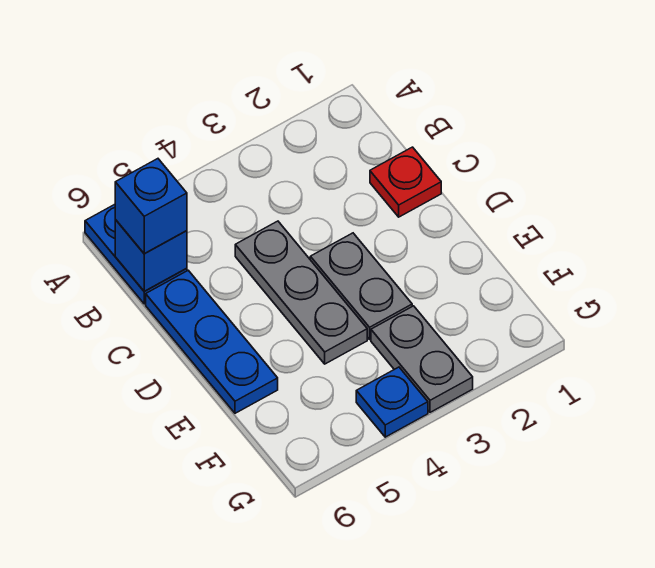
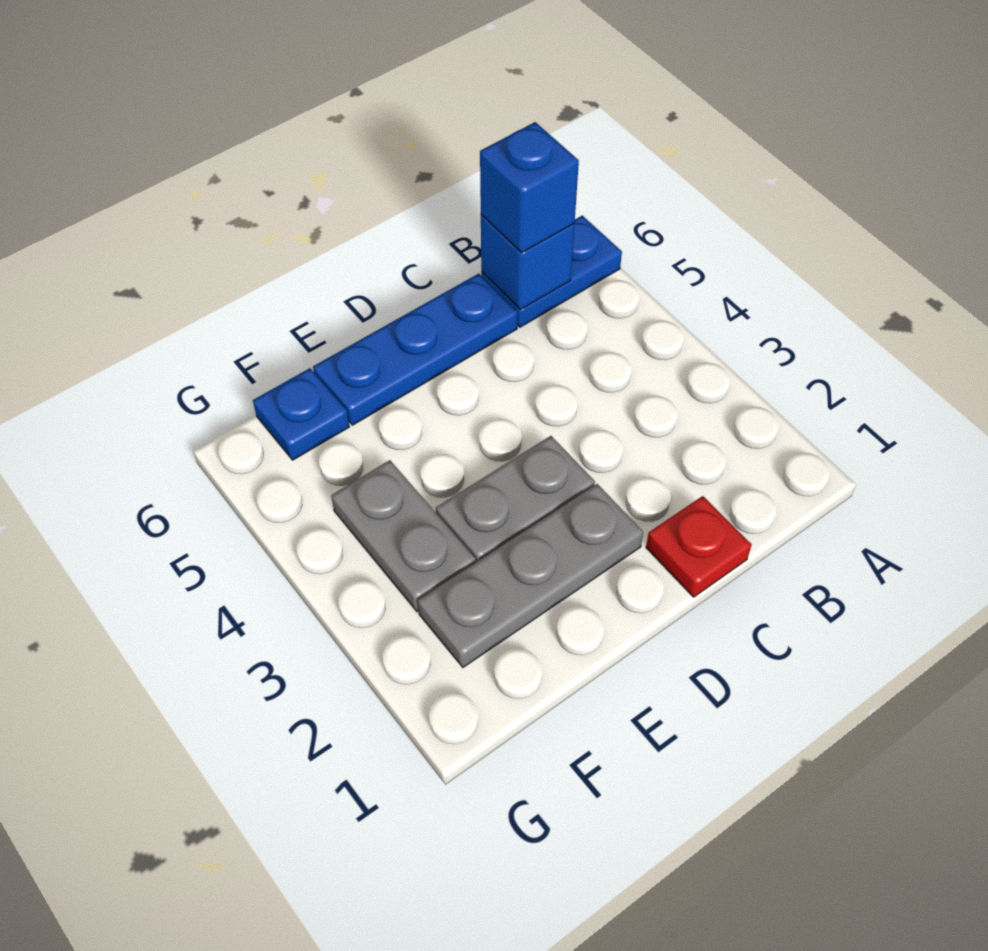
grey plate C4:E4 level 1 -> grey plate D2:F2 level 1
grey plate F3:G3 level 1 -> grey plate F3:F4 level 1
blue plate G4 level 1 -> blue plate F6 level 1

